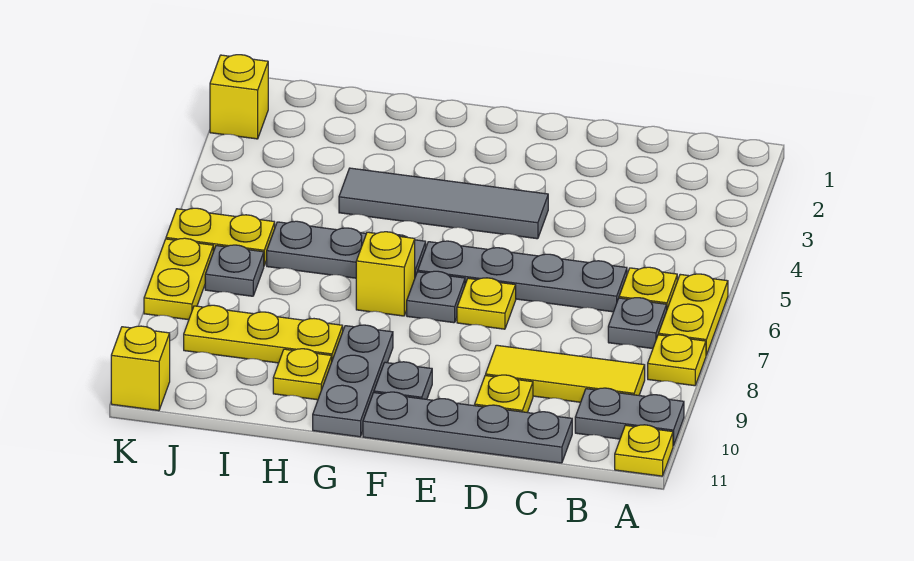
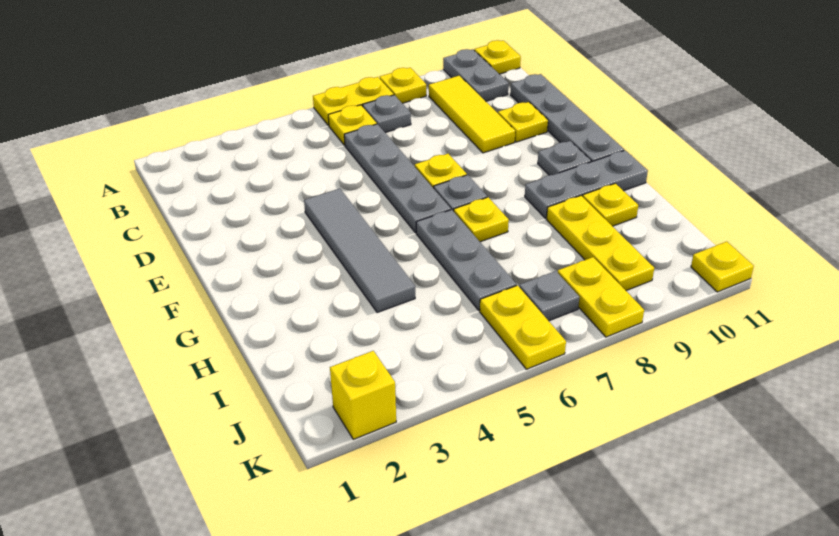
yellow brick G7 level 1 -> yellow plate G7 level 1
yellow plate K7:K8 level 1 -> yellow plate J8:K8 level 1
yellow brick K11 level 1 -> yellow plate K11 level 1

